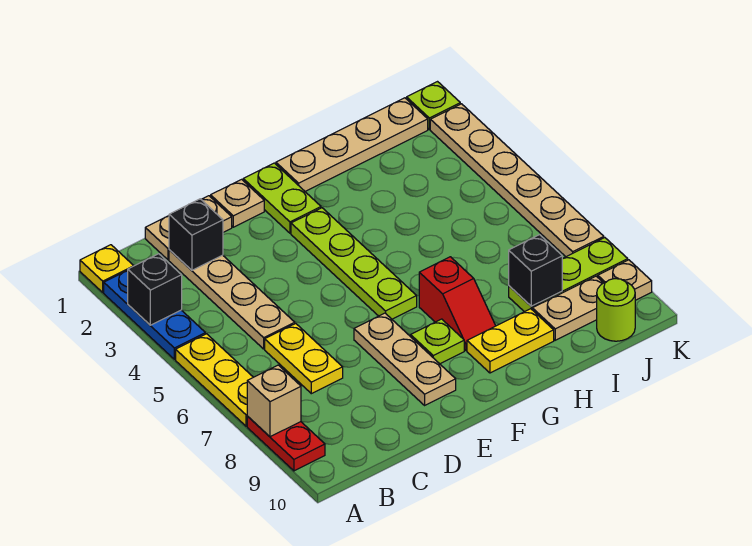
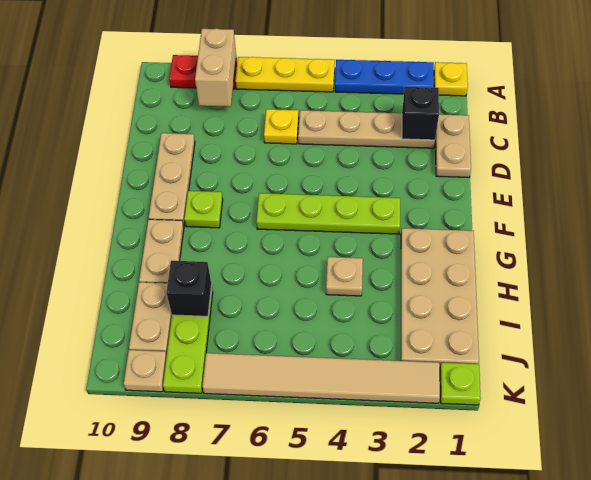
black brick A3 level 2 -> none
tan brick A8 level 2 -> tan brick A8:B8 level 2
yellow plate C6:C7 level 1 -> yellow plate C6 level 1
tan plate E1 level 1 -> tan plate H4 level 1
tan plate E7:E9 level 1 -> tan plate D9:F9 level 1
lime plate F1:F2 level 1 -> none
tan plate G1:J1 level 1 -> tan plate G1:J2 level 1
red slope G7:G8 level 1 top 7 -> none
yellow plate G9:H9 level 1 -> tan plate G9:H9 level 1
lime round brick J10 level 1 -> none
tan plate K2:K7 level 1 -> tan tile K2:K7 level 1

